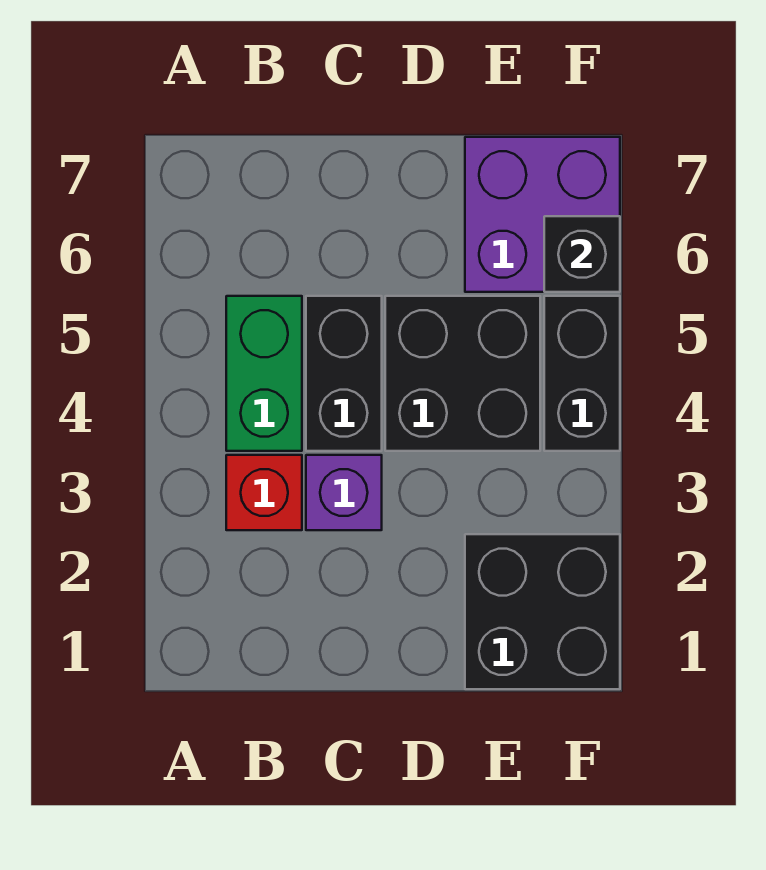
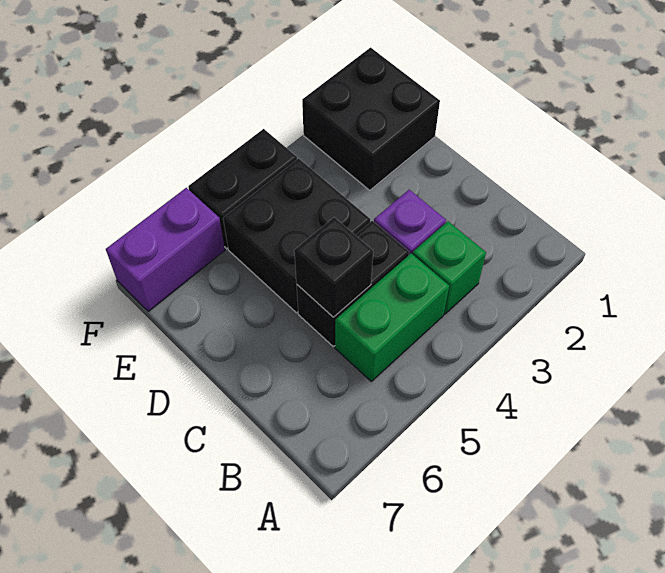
red brick B3 level 1 -> green brick B3 level 1
purple brick E6:F7 level 1 -> purple brick F6:F7 level 1
black brick F6 level 2 -> black brick C5 level 2

